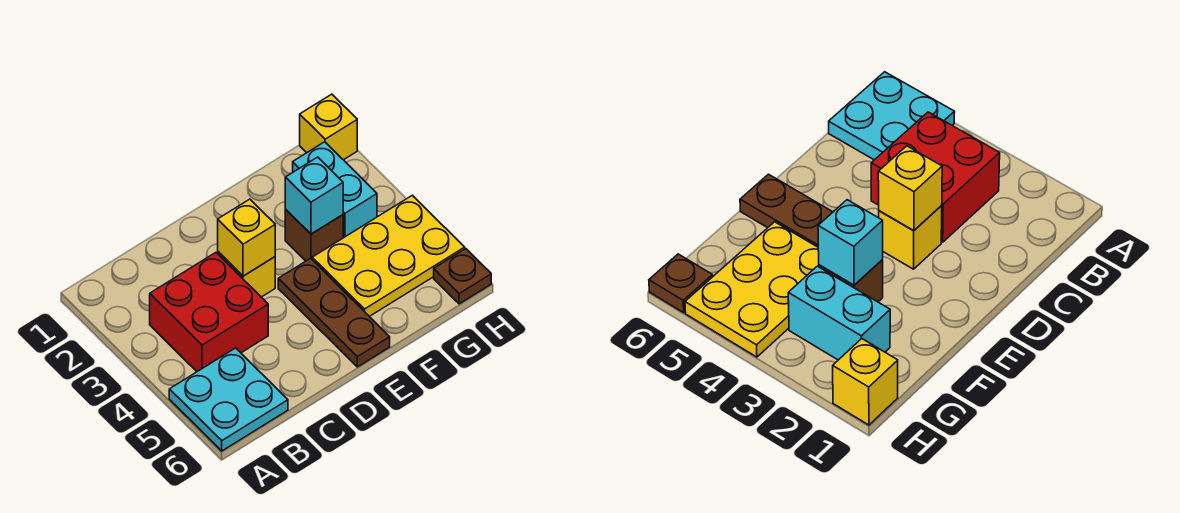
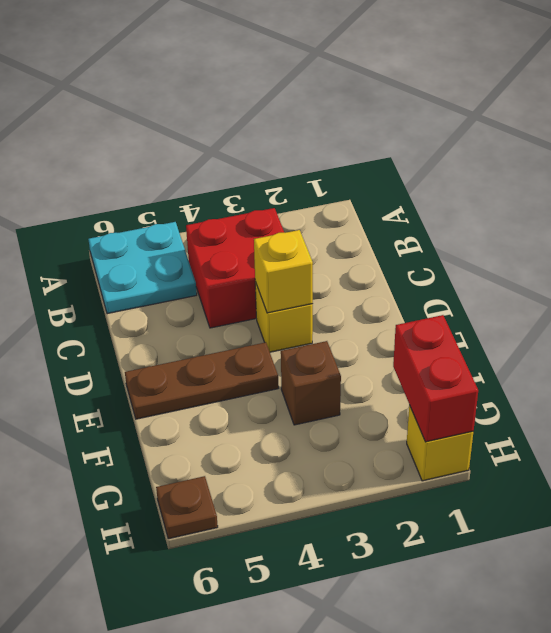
cyan brick F3 level 2 -> none
yellow plate F4:H5 level 1 -> none
none -> red brick G1:H1 level 2
cyan brick G2:G3 level 1 -> none

